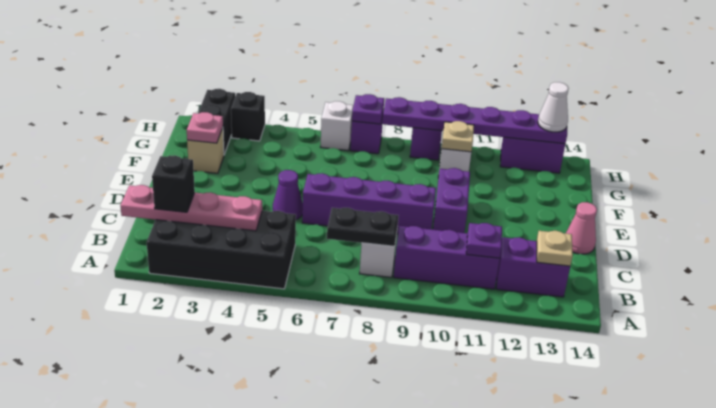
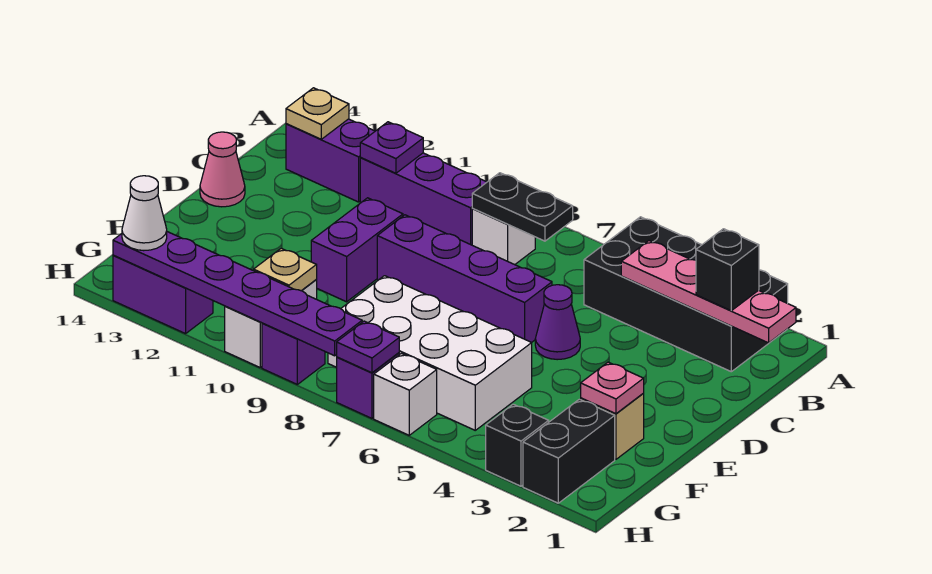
none -> white brick F5:G8 level 1

